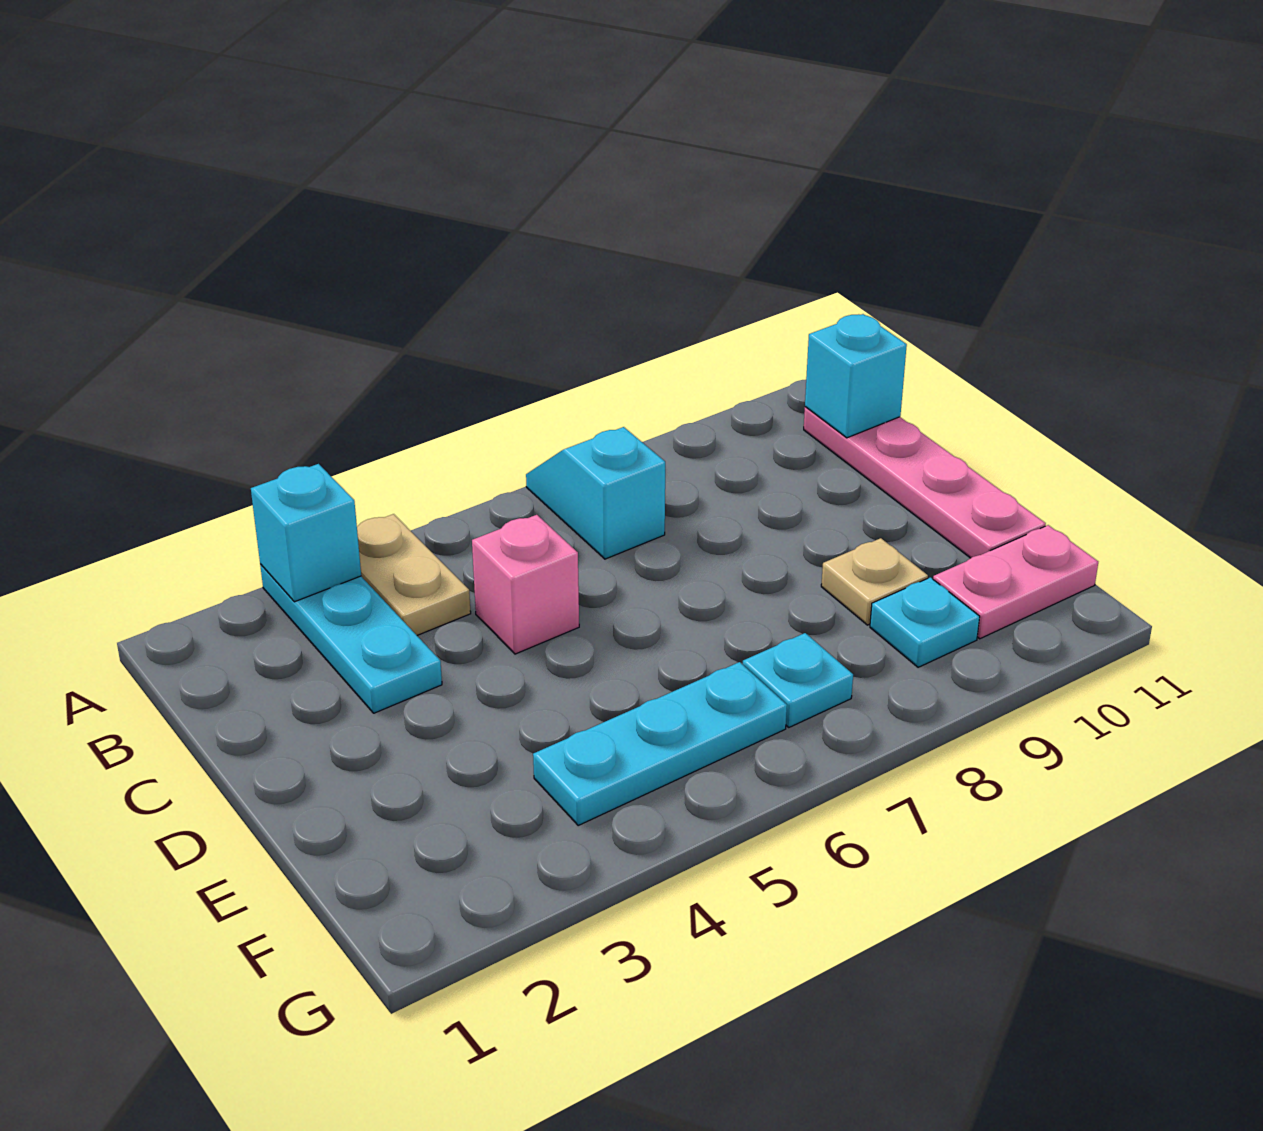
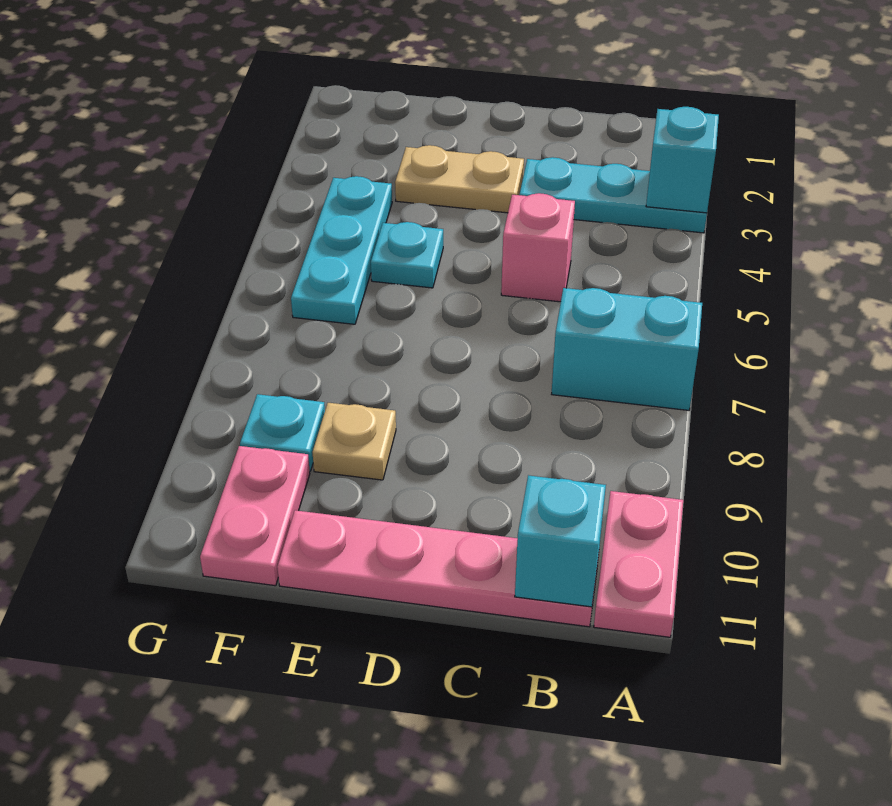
tan plate A4:B4 level 1 -> tan plate D3:E3 level 1
cyan slope A7:B7 level 1 top B -> cyan brick A7:B7 level 1
none -> pink plate A10:A11 level 1
cyan plate F7 level 1 -> cyan plate E5 level 1

